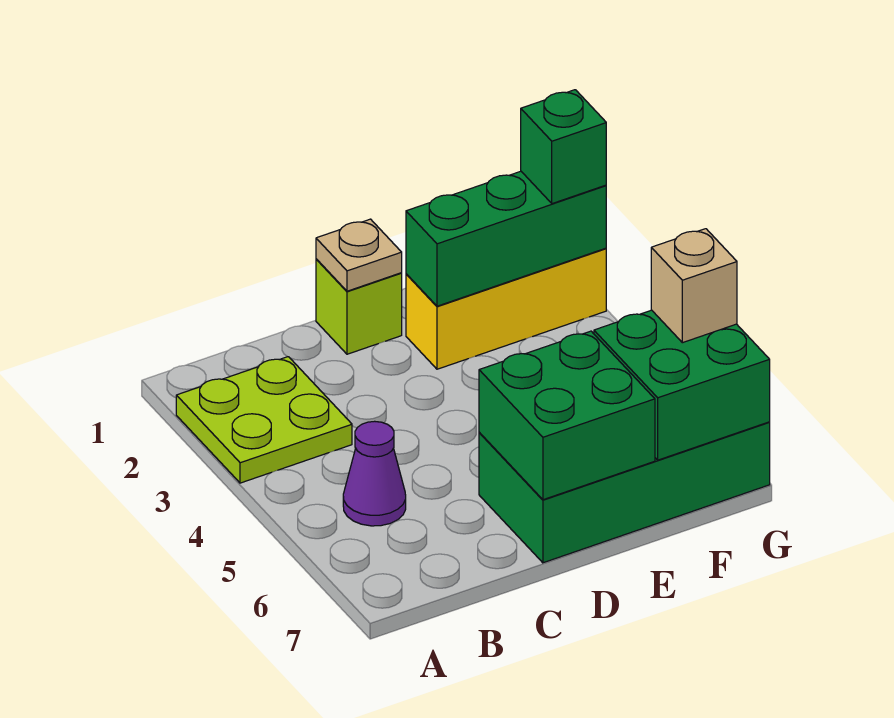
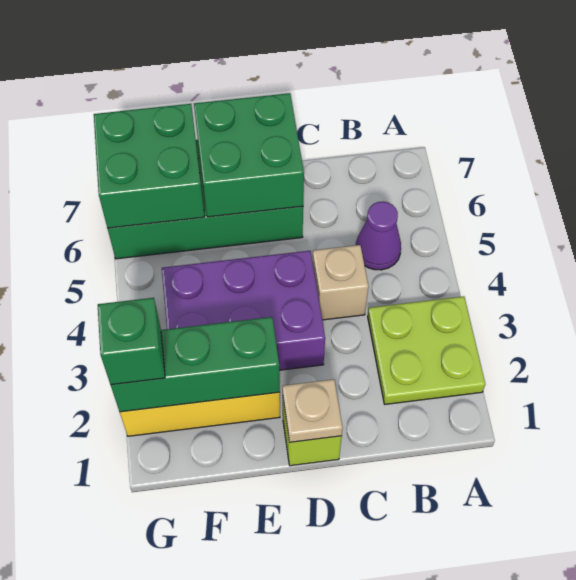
none -> purple brick D3:F4 level 1
tan brick G6 level 3 -> tan brick C4 level 1

